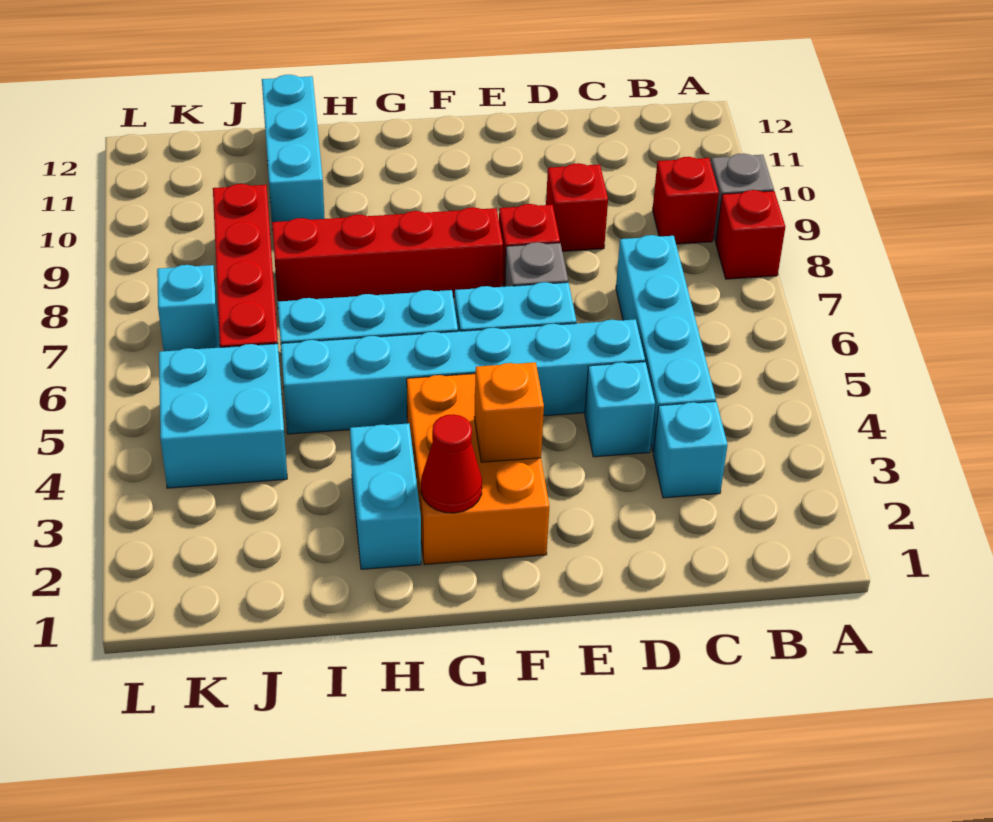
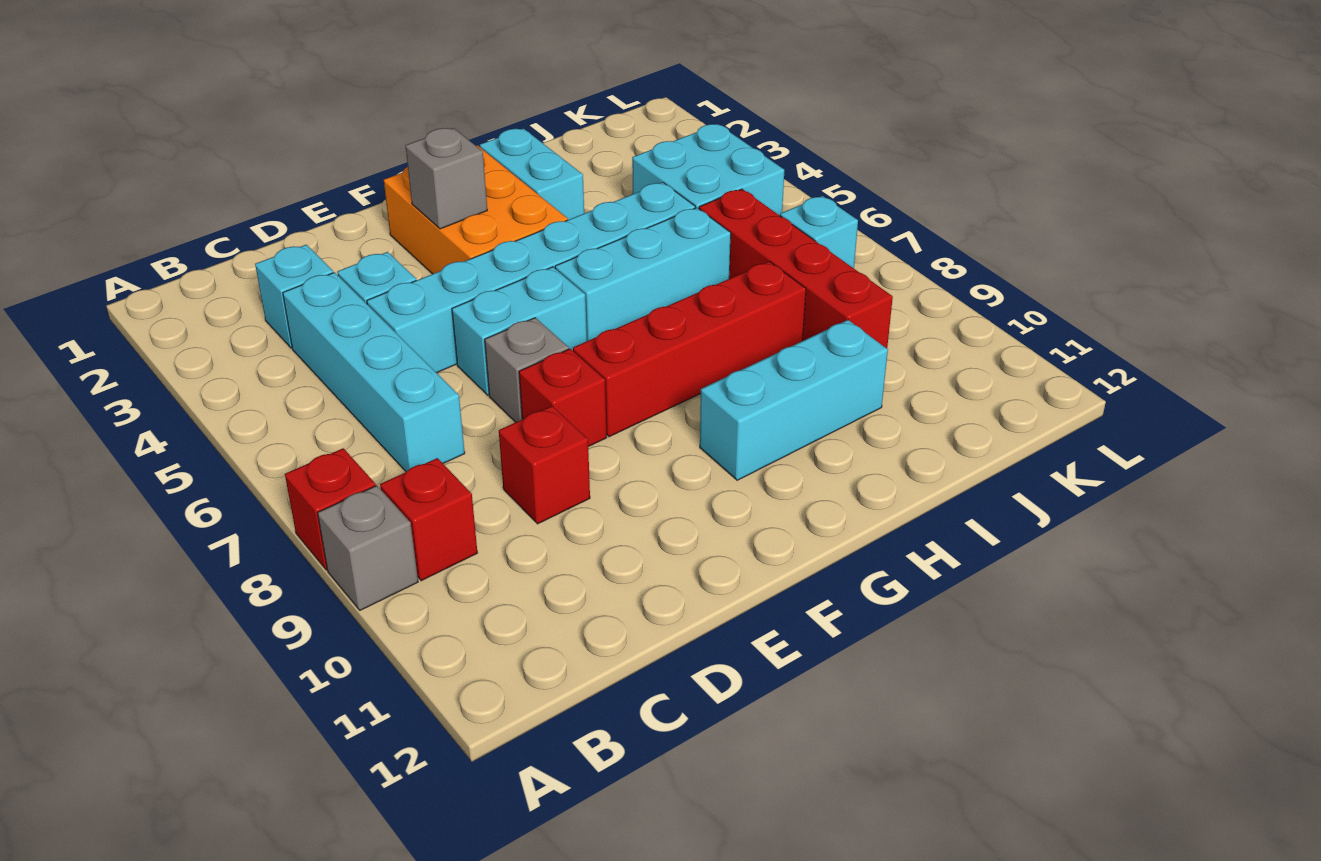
orange brick F3 level 2 -> grey brick F3 level 2
red cone G2 level 2 -> none
cyan brick I10:I12 level 1 -> cyan brick G10:I10 level 1

